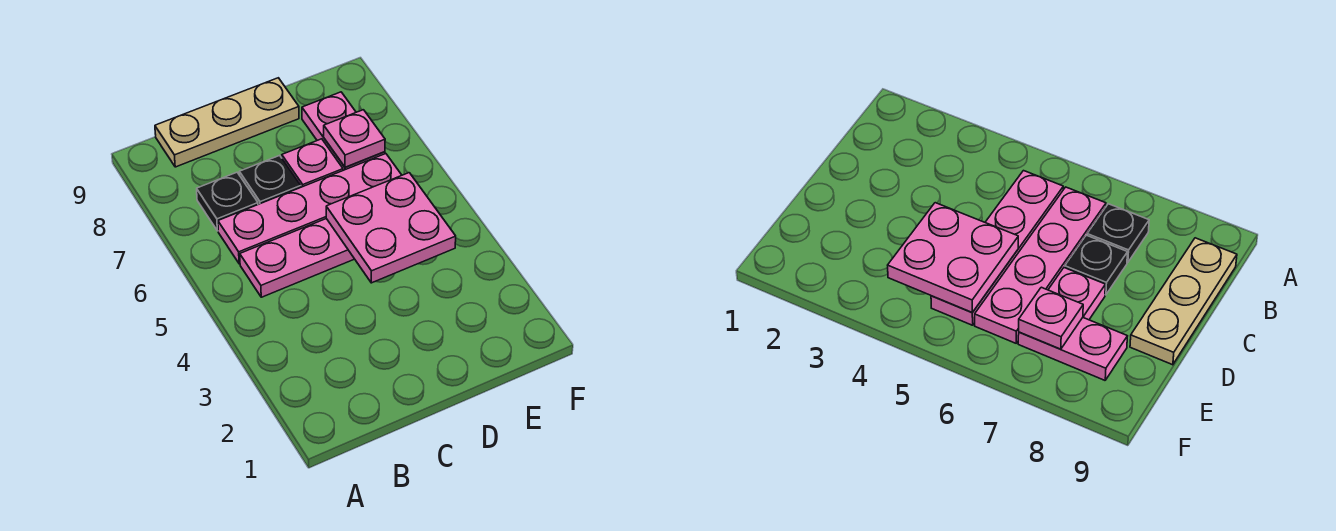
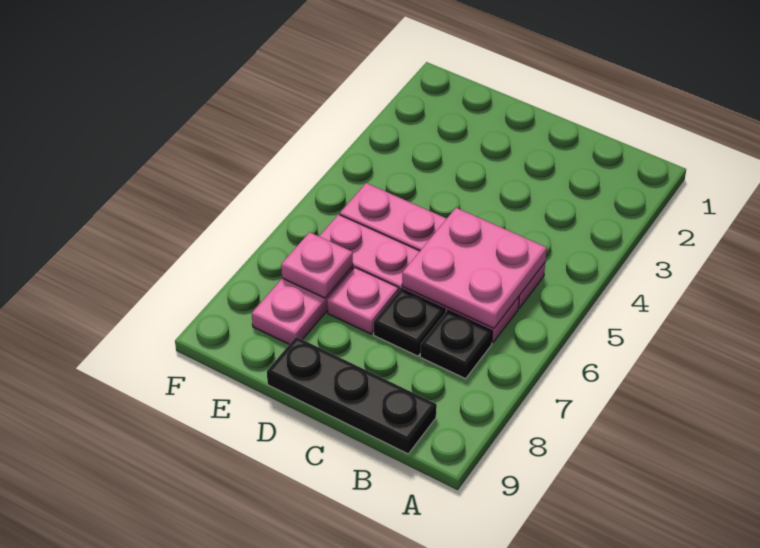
tan plate B9:D9 level 1 -> black plate B9:D9 level 1
pink plate D4:E5 level 2 -> pink plate B5:C6 level 2

